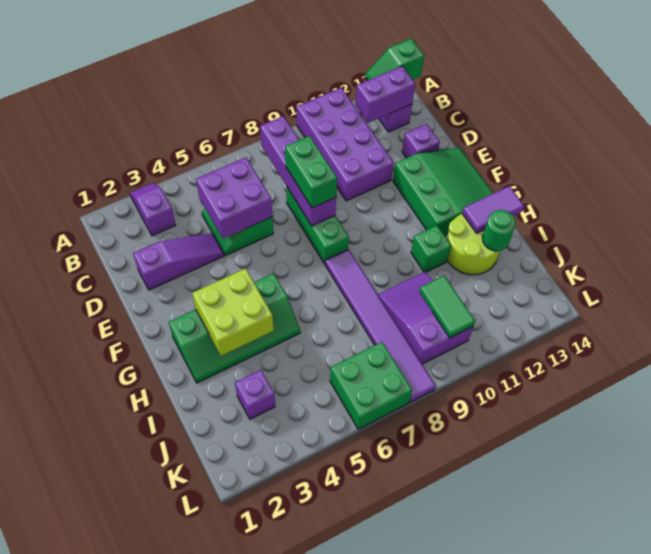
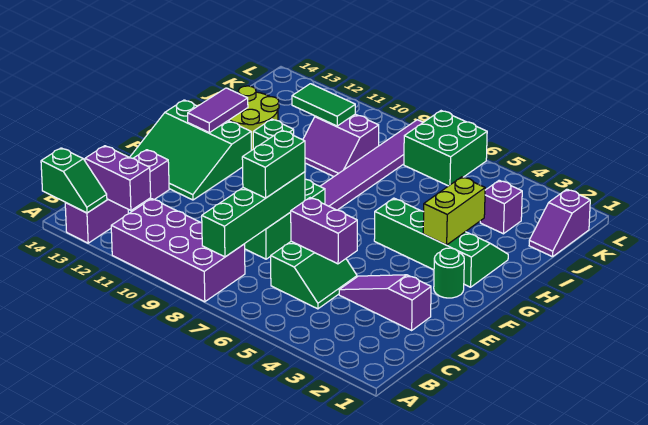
purple slope A3:B3 level 1 top B -> purple slope J1:K1 level 1 top K
purple brick A10:D11 level 1 -> purple brick A8:B11 level 1
purple brick B8:E8 level 2 -> green brick B8:E8 level 2
purple brick C5:D6 level 2 -> purple brick D5:D6 level 2
green slope E12:G14 level 1 top 12 -> green slope E12:G14 level 1 top G
lime brick G3:H4 level 2 -> lime brick G3:H3 level 2
purple tile H13:H14 level 2 -> purple tile G13:H13 level 2
purple slope I9:K10 level 1 top K -> purple slope I9:J10 level 1 top J
green round brick I13 level 2 -> green round brick F2 level 1
green tile J10:K10 level 2 -> green tile J10:J11 level 2

